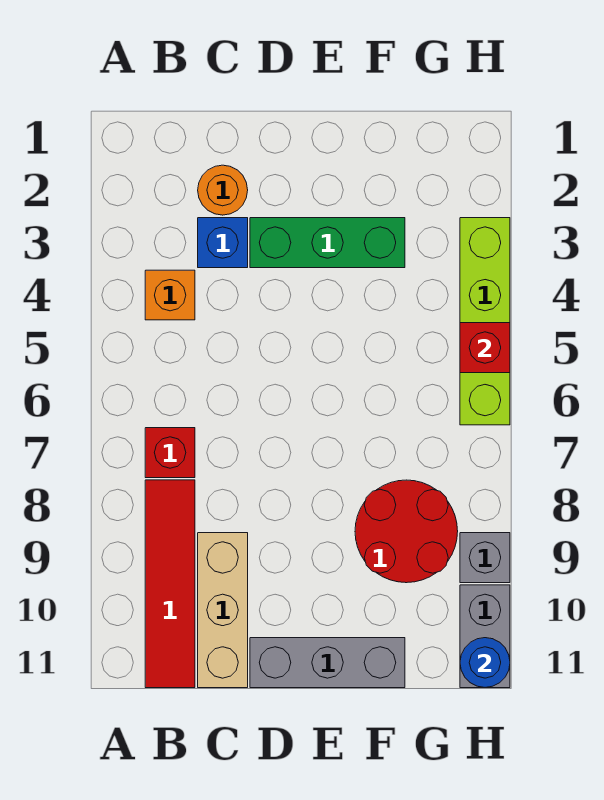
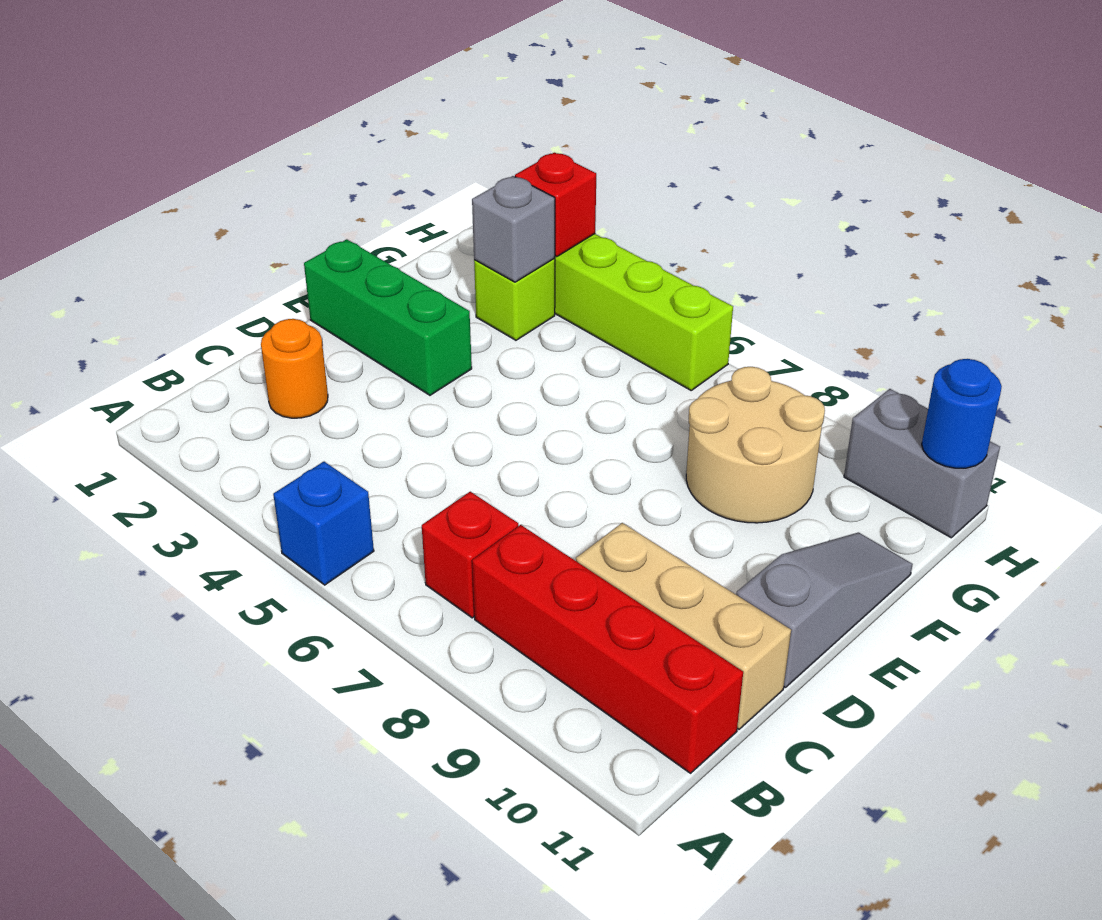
orange brick B4 level 1 -> none
red tile B8:B11 level 1 -> red brick B8:B11 level 1
blue brick C3 level 1 -> blue brick A5 level 1
green brick D3:F3 level 1 -> green brick E1:E3 level 1
grey brick D11:F11 level 1 -> grey slope D11:F11 level 1 top D
red round brick F8:G9 level 1 -> tan round brick F8:G9 level 1
none -> lime brick G3 level 1
red brick H5 level 2 -> red brick H3 level 2
grey brick H9 level 1 -> grey brick G3 level 2

